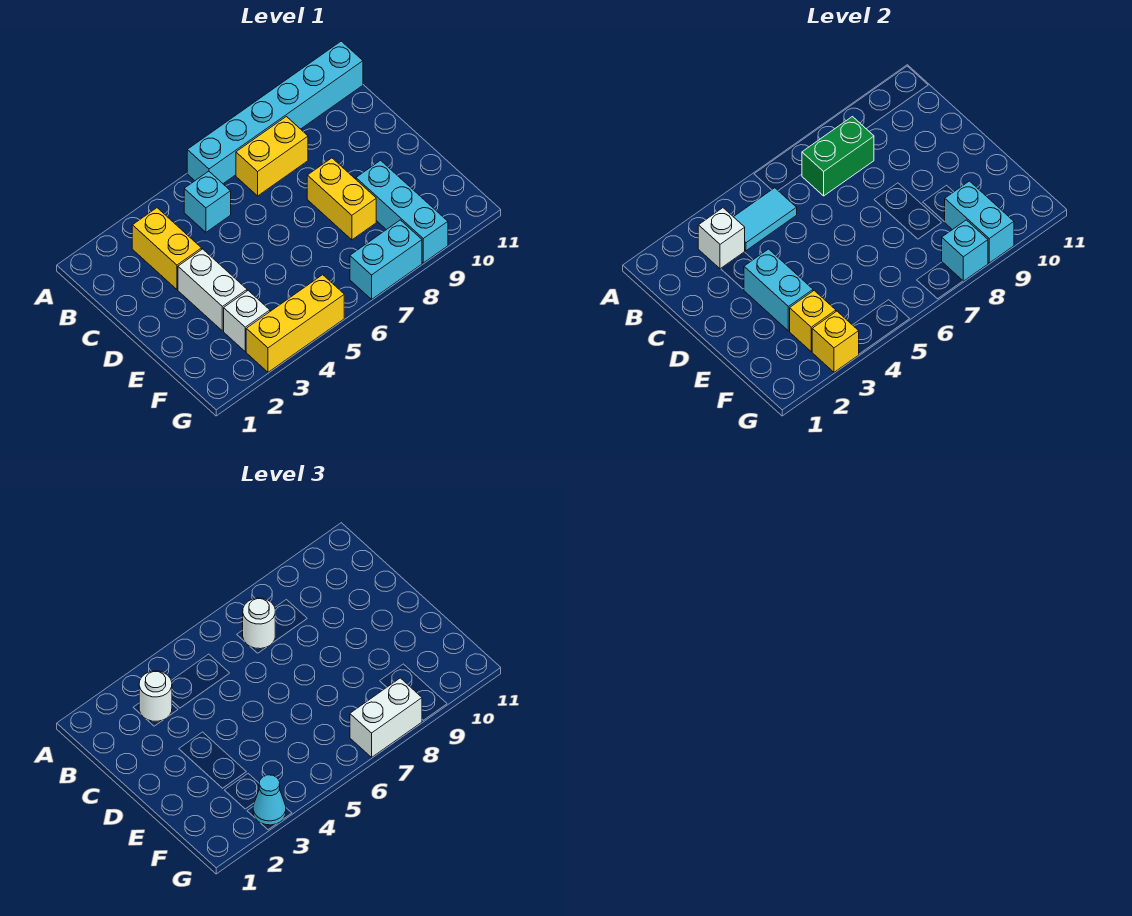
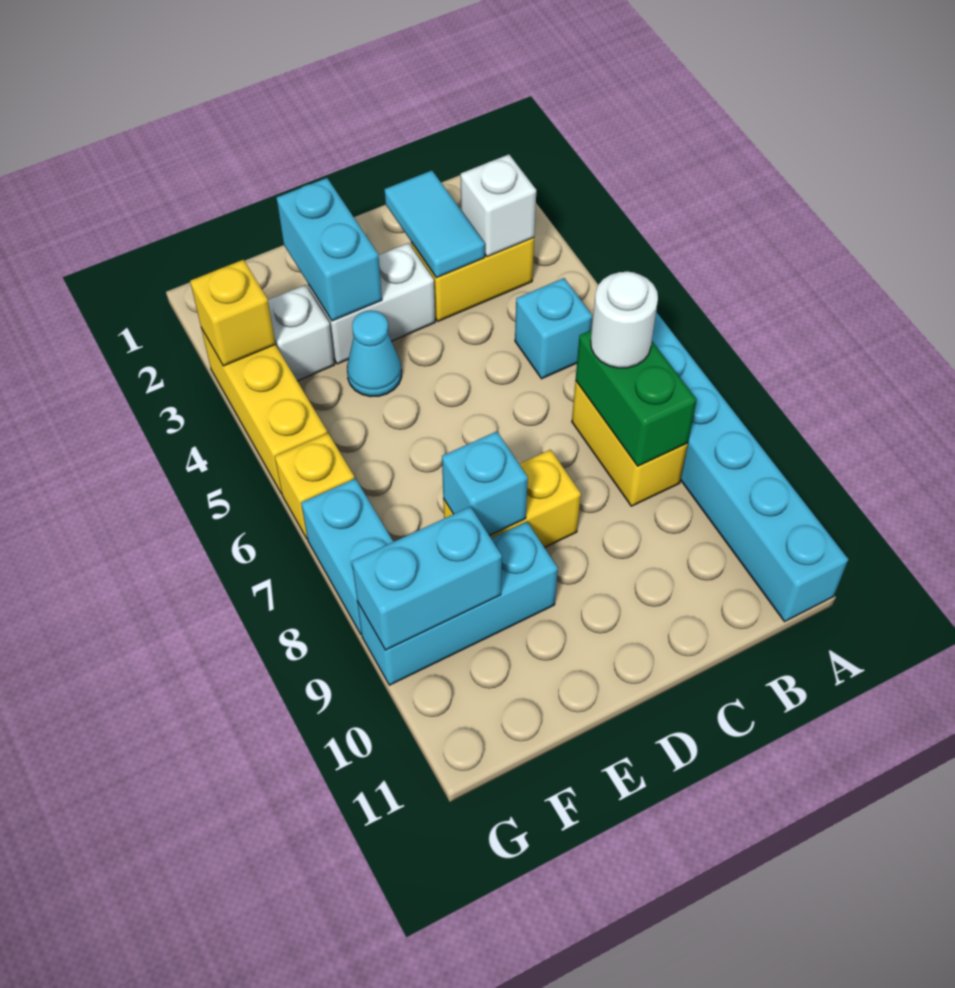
white round brick B3 level 3 -> none
cyan tile B4:B5 level 2 -> cyan tile C2:C3 level 2
cyan brick D3:E3 level 2 -> cyan brick E2:E3 level 2
yellow brick F3 level 2 -> yellow brick G6 level 1
cyan cone G3 level 3 -> cyan cone E4 level 1
white brick G7:G8 level 3 -> none
cyan brick G8 level 2 -> cyan brick E8 level 2

